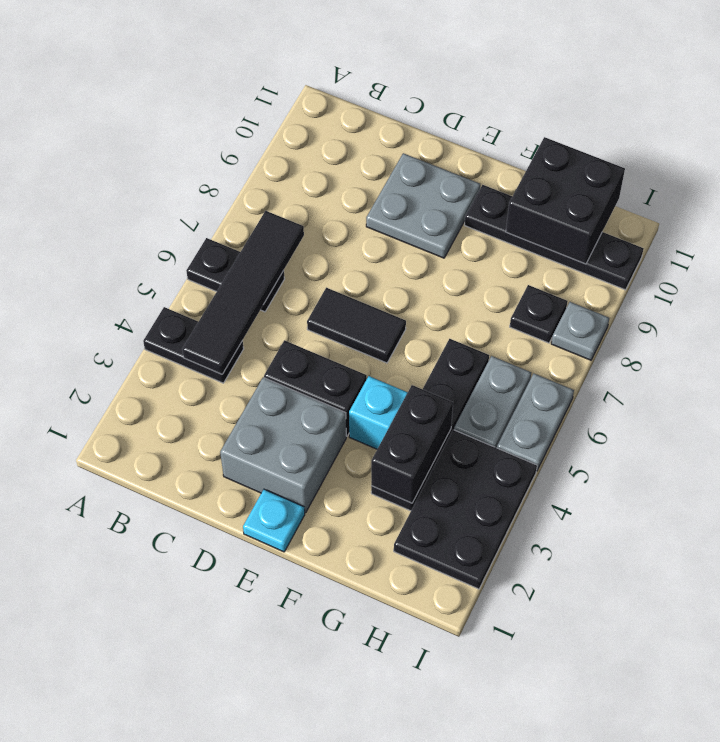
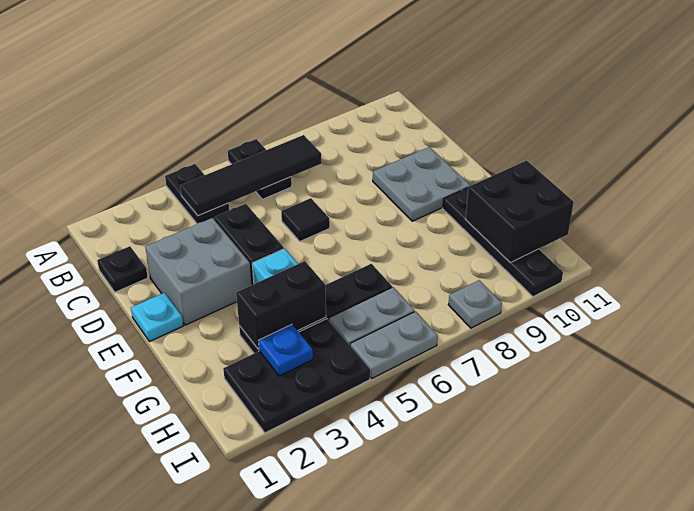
black tile D6:E6 level 1 -> black tile D6 level 1
none -> blue plate H3 level 2
black plate H8 level 1 -> black plate C1 level 1

